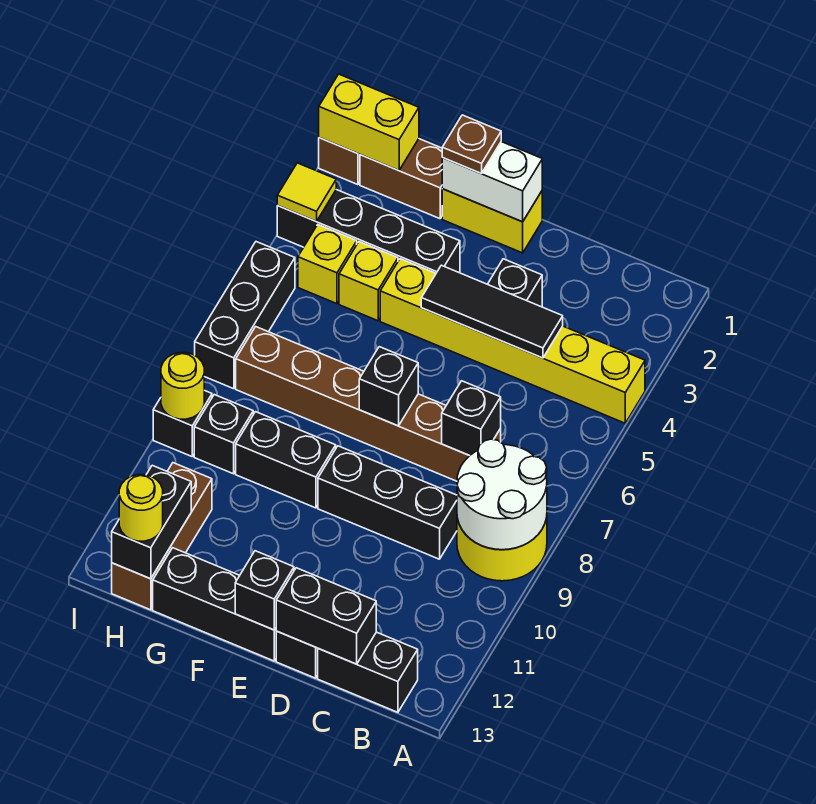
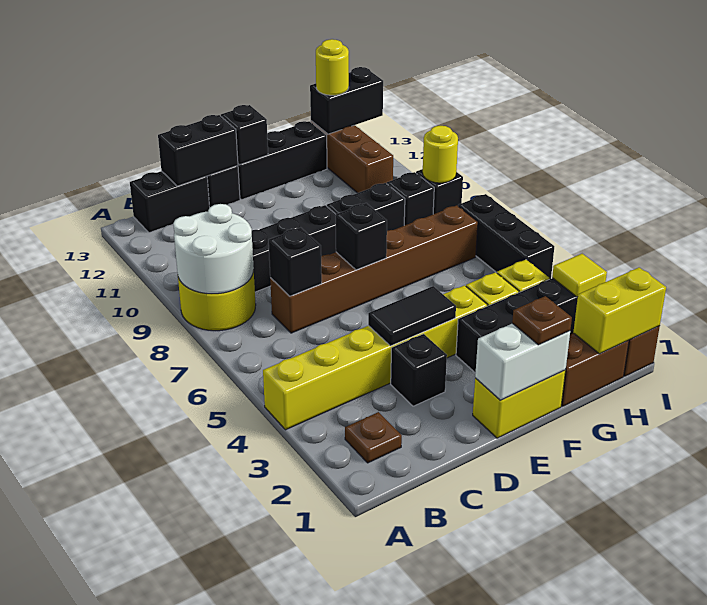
none -> brown plate B2 level 1
black tile C4:E4 level 2 -> black tile D4:E4 level 2
black brick H12:H13 level 2 -> black brick H13:I13 level 2

